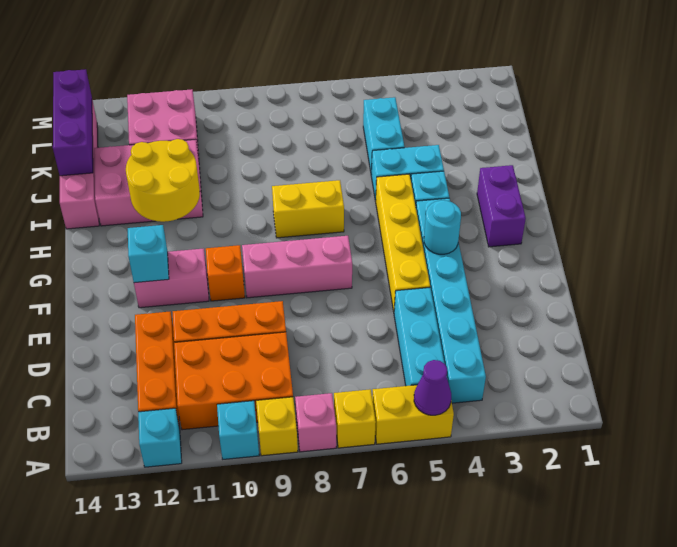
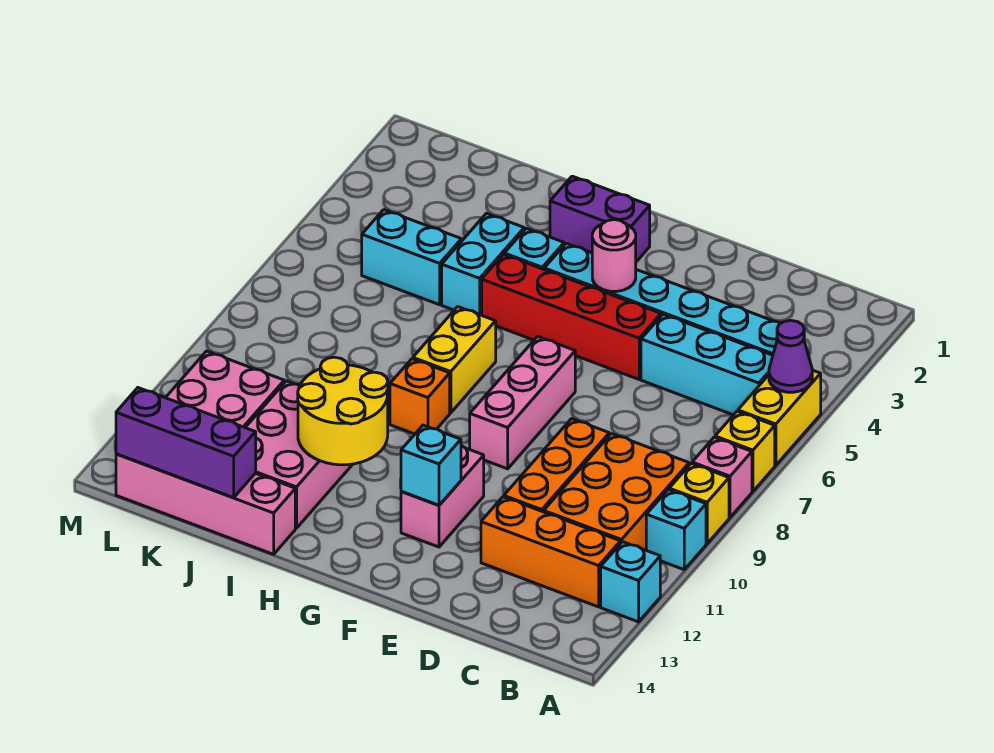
yellow brick E5:H5 level 1 -> red brick E5:H5 level 1
cyan round brick F4 level 2 -> pink round brick F4 level 2
orange brick F10 level 1 -> orange brick H9 level 1

